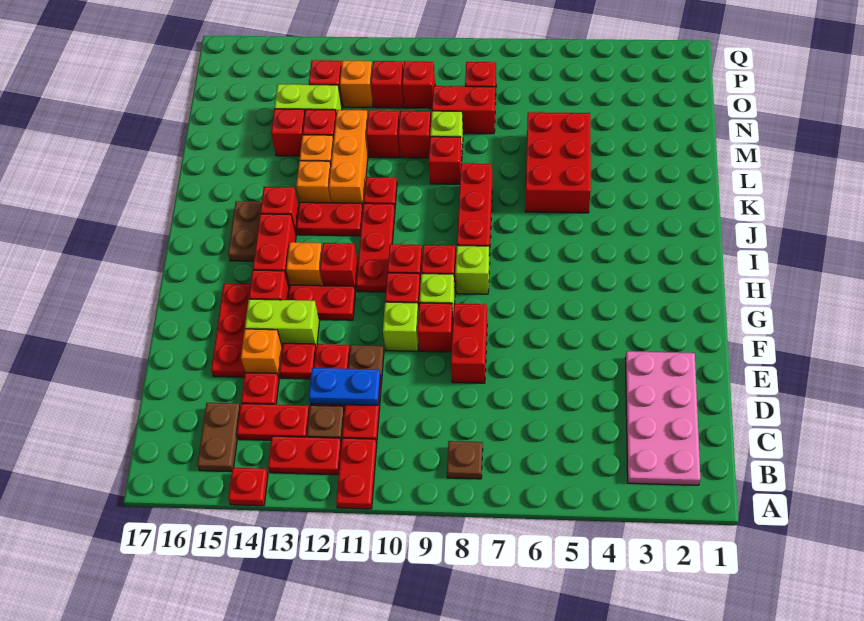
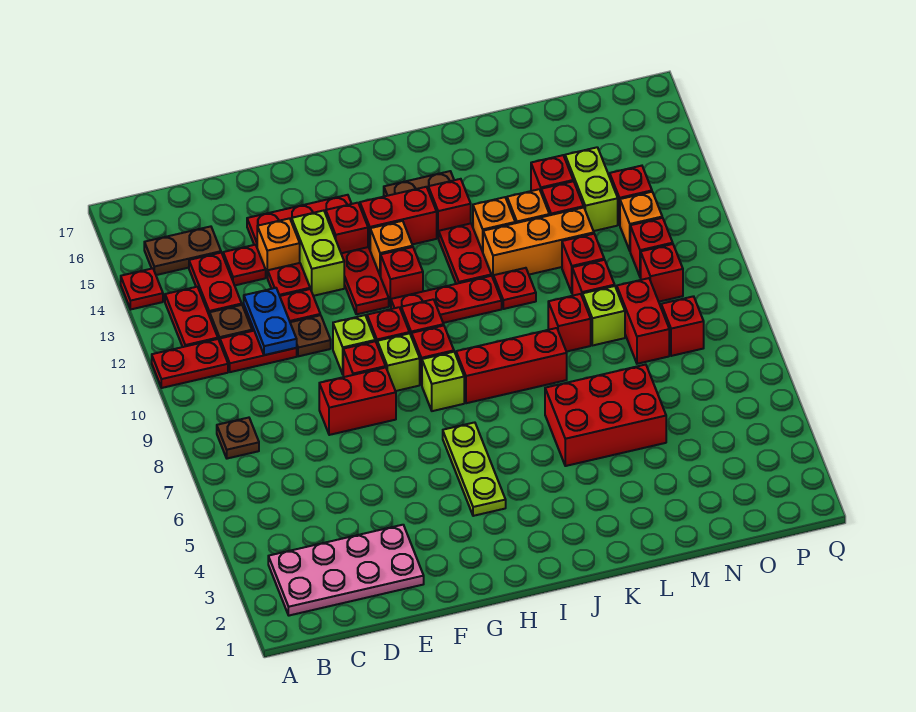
none -> lime plate H4:H6 level 1

